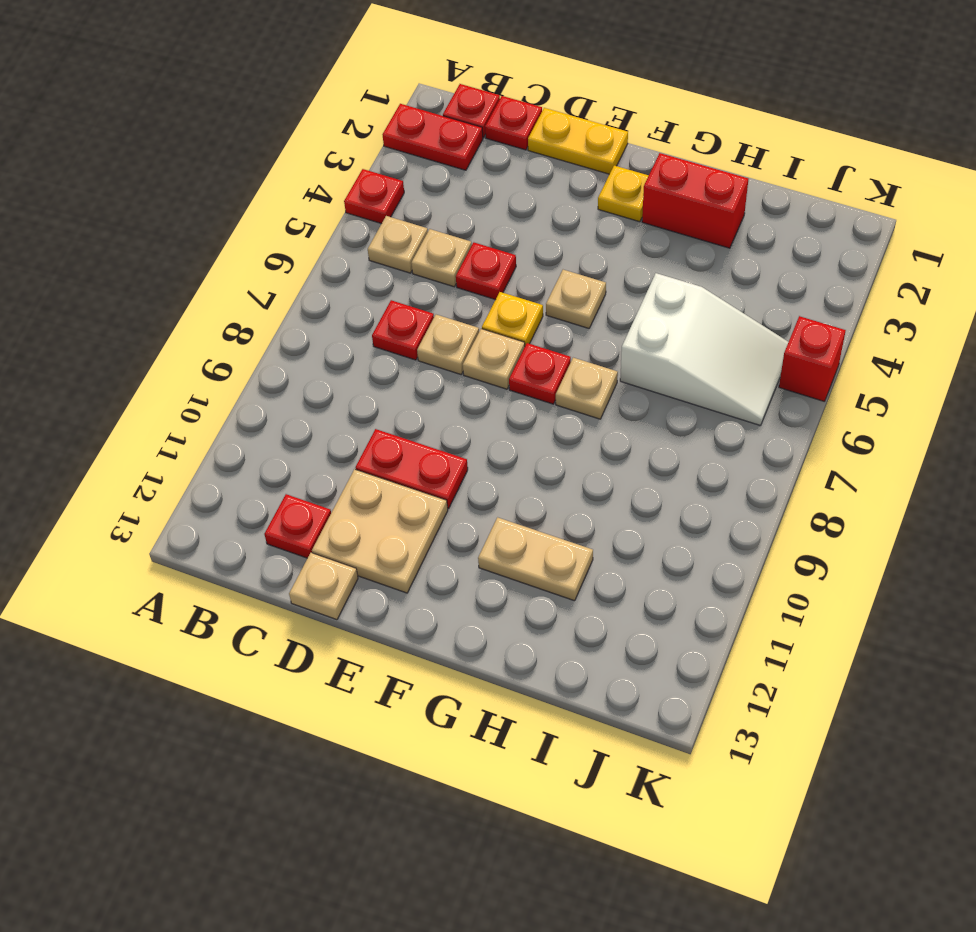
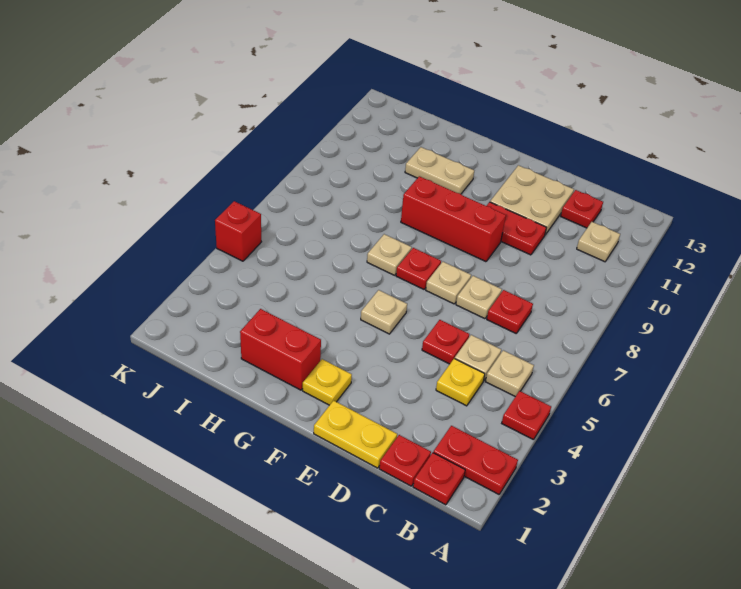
tan plate D13 level 1 -> tan plate B11 level 1
yellow plate E6 level 1 -> yellow plate C4 level 1
none -> red brick E9:G9 level 1
white slope H5:J6 level 1 top H -> none

